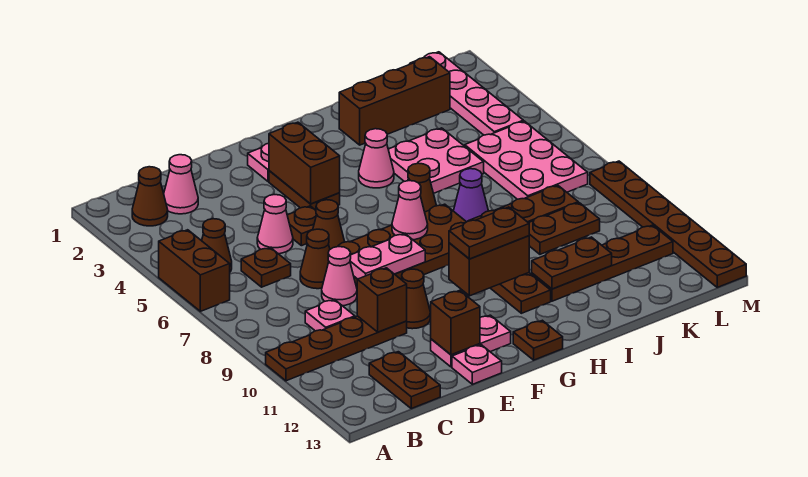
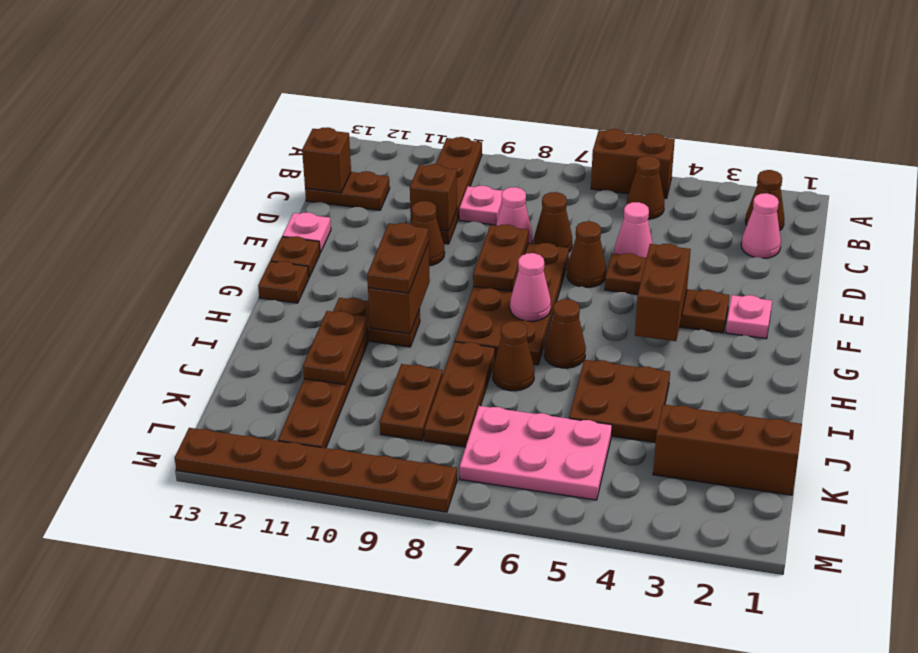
brown plate C6 level 1 -> brown plate F13 level 1
pink plate E8:F8 level 2 -> brown plate E8:F8 level 2
pink plate E12:F12 level 1 -> none
brown brick E12 level 2 -> brown brick C13 level 2
brown brick F3:F4 level 2 -> brown brick F4:G4 level 2
pink cone H4 level 1 -> none
brown brick I2:K2 level 1 -> brown brick K1:K3 level 1
pink plate I4:J5 level 1 -> brown plate I4:J5 level 1
purple cone I7 level 1 -> brown cone I7 level 1
pink plate L1:L4 level 1 -> none

